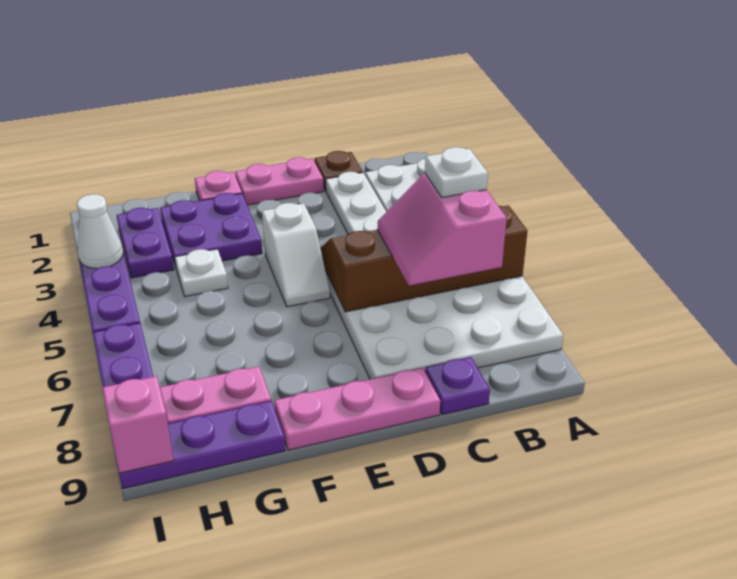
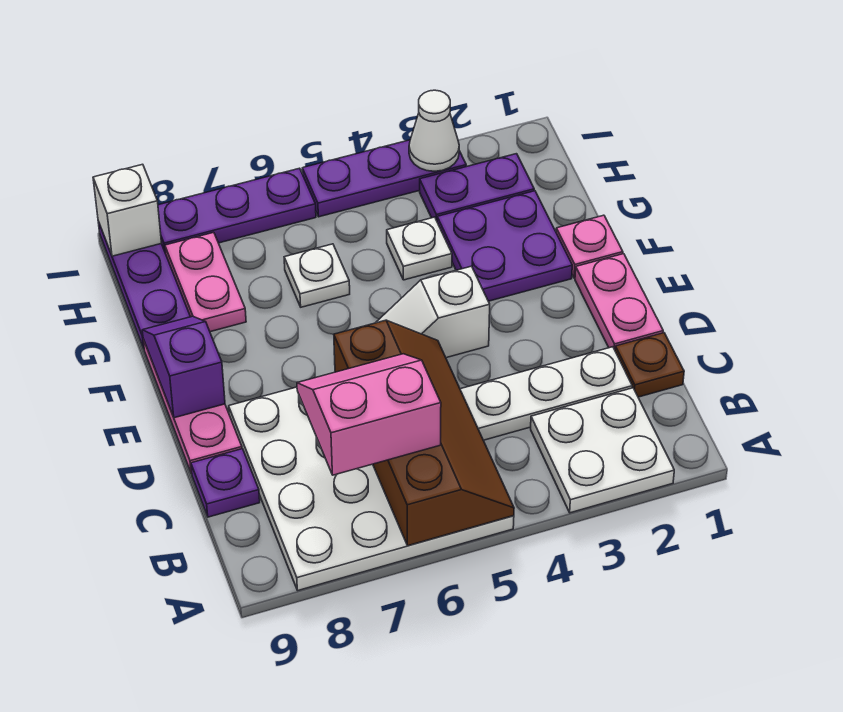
white plate B6 level 4 -> white plate G6 level 1
none -> purple slope E9:F9 level 2 top E
pink brick I9 level 2 -> white brick I9 level 2

